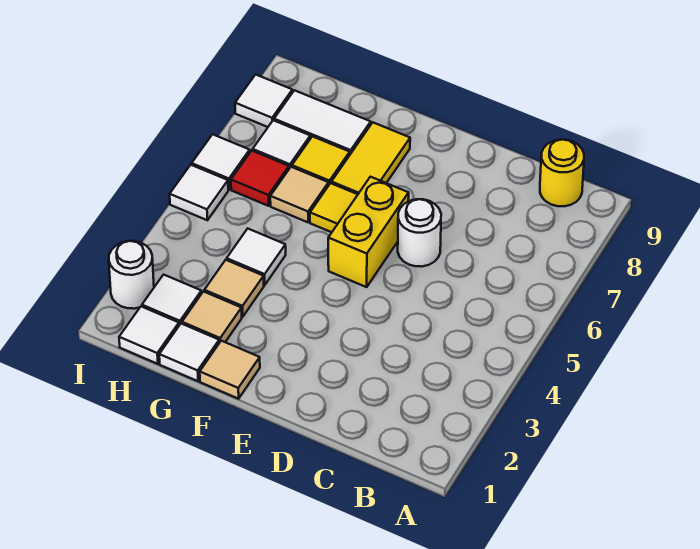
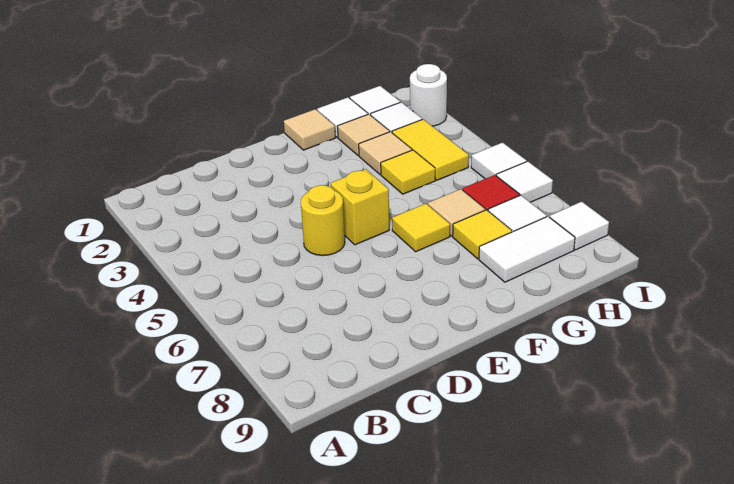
yellow round brick B9 level 1 -> yellow round brick D5 level 1
white round brick D6 level 1 -> none
yellow brick E5:E6 level 1 -> yellow brick E5 level 1
yellow tile F7:F8 level 1 -> yellow tile H3:H4 level 1
white tile G4 level 1 -> yellow tile G4 level 1

